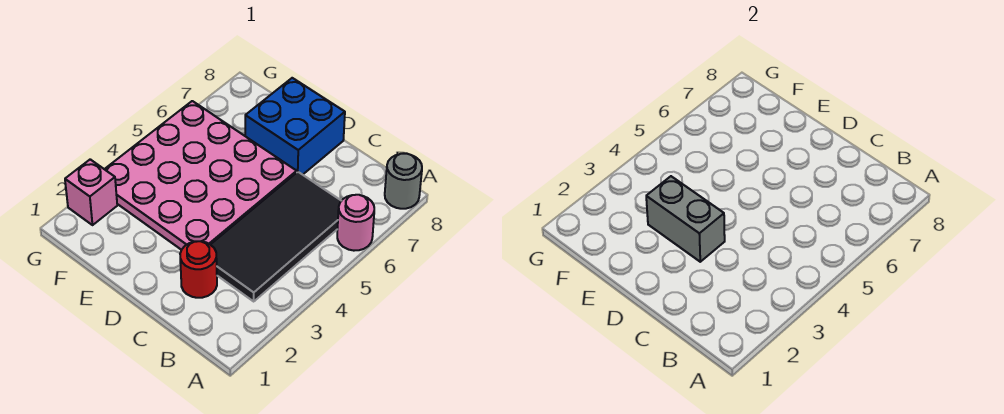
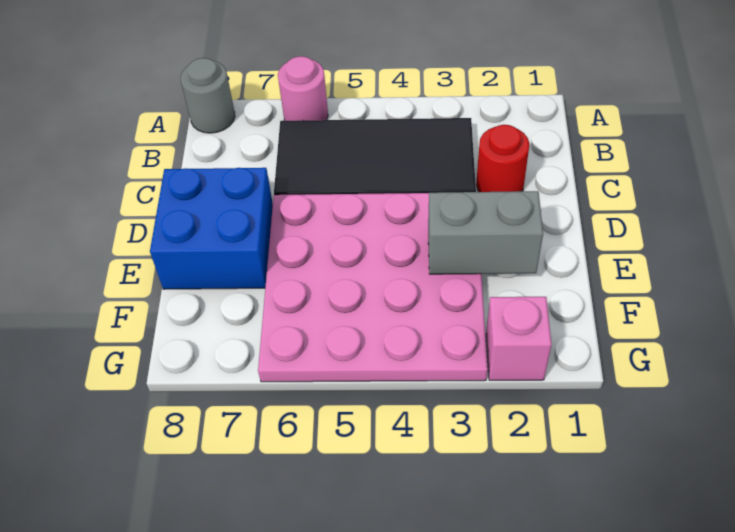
grey brick D3:E3 level 2 -> grey brick E2:E3 level 2

